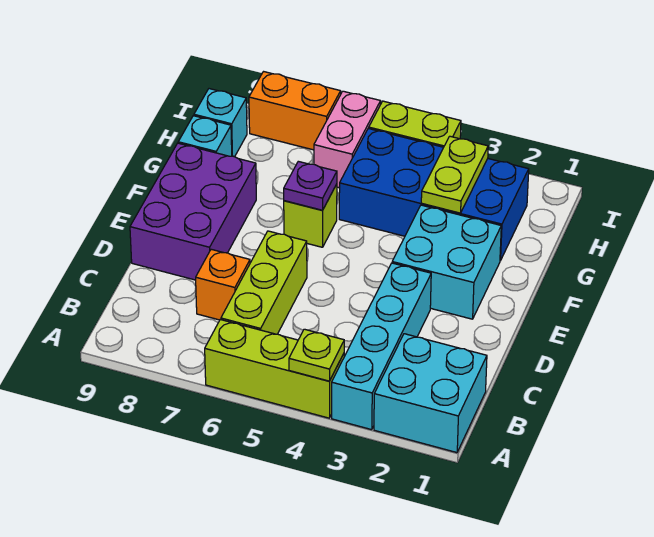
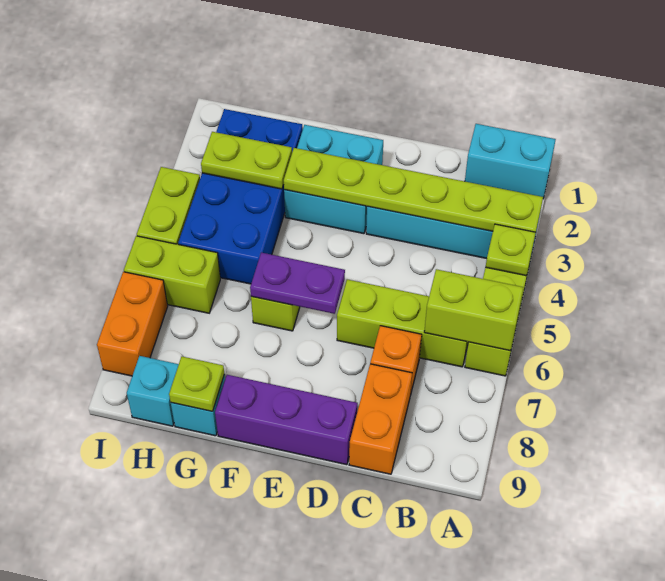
cyan brick A1:B2 level 1 -> cyan brick A1:B1 level 1
none -> lime plate A3:F3 level 2
none -> lime brick A6:B6 level 2
none -> orange brick C8:C9 level 1
purple brick D8:F9 level 1 -> purple brick D9:F9 level 1
purple plate F6 level 2 -> purple plate E6:F6 level 2
none -> lime plate G9 level 2
pink brick H6:I6 level 1 -> lime brick H6:I6 level 1

